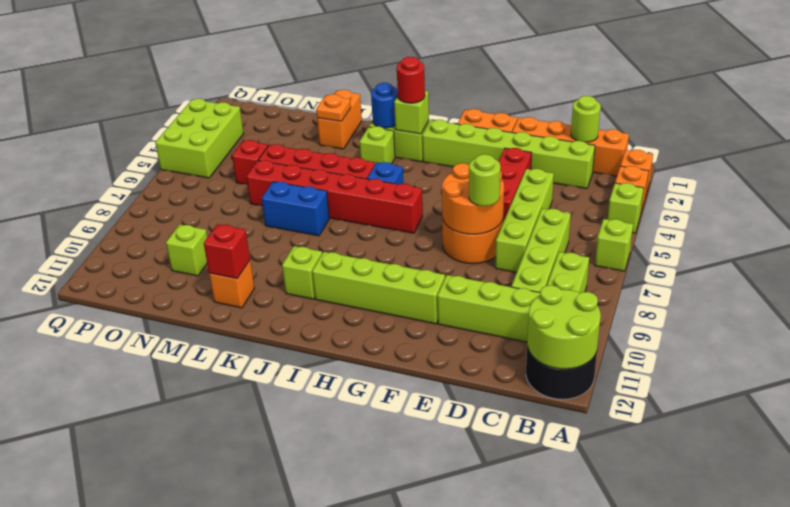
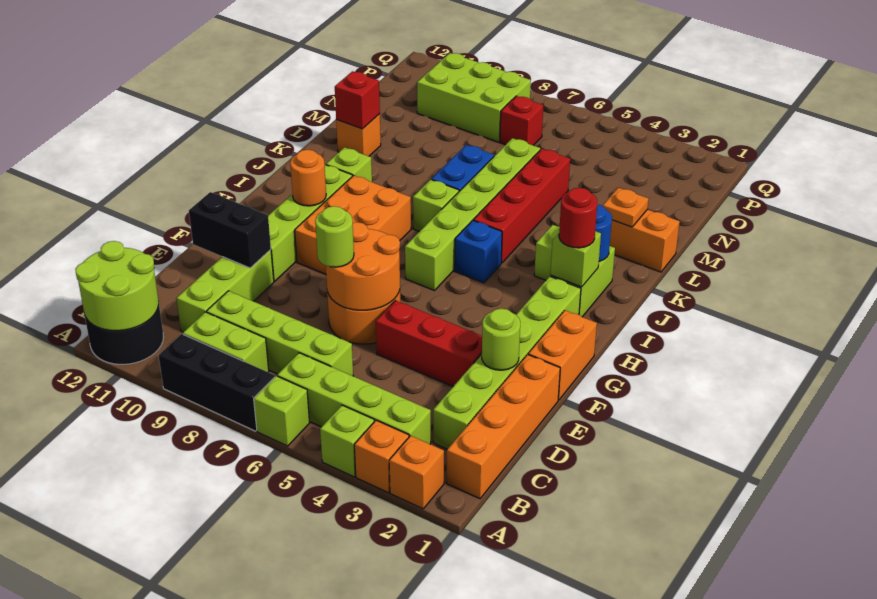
none -> black brick A7:A9 level 1
lime round brick C1 level 2 -> lime round brick E2 level 2
lime brick D4:D7 level 1 -> lime brick B3:B6 level 1
none -> black brick E10:E11 level 2
none -> orange brick G8:I9 level 1
red brick H6:M6 level 1 -> lime brick H6:M6 level 1
none -> orange round brick H10 level 2
red brick N5 level 1 -> red brick O7 level 1
lime brick N10 level 1 -> lime brick J7 level 1
lime brick P3:Q5 level 1 -> lime brick O8:P10 level 1

